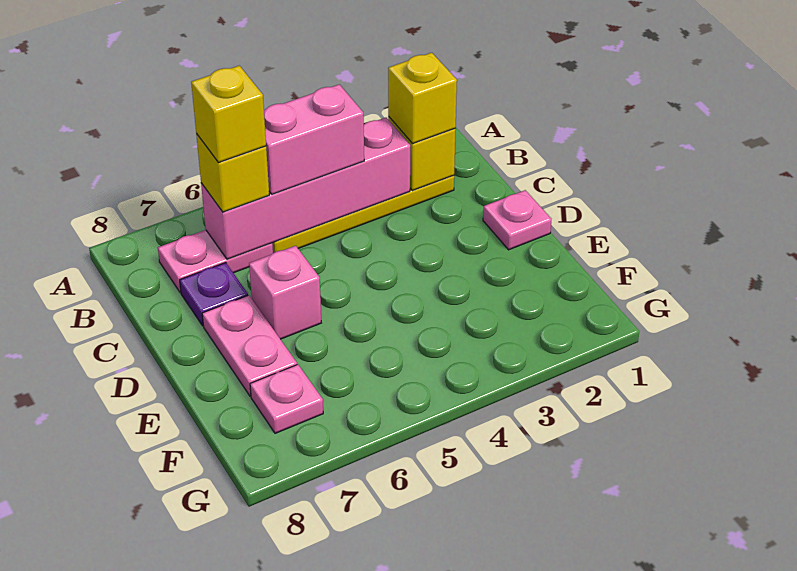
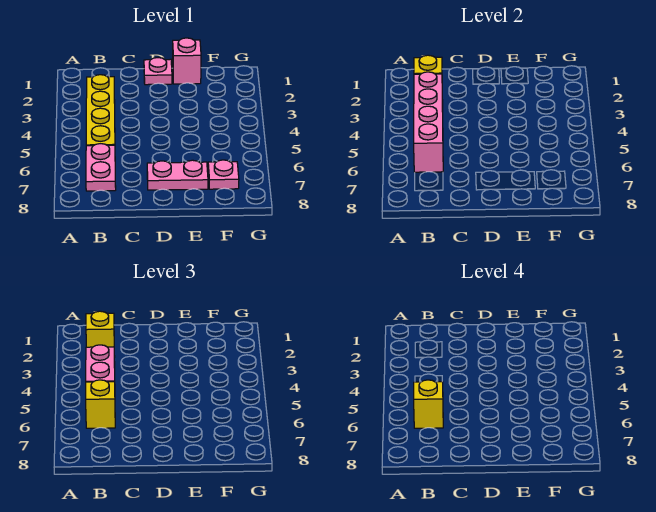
purple plate C7 level 1 -> none
pink brick D6 level 1 -> pink brick E1 level 1

